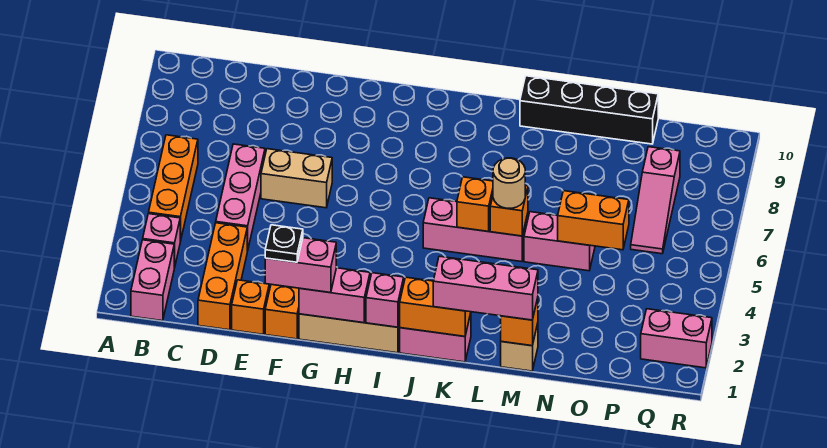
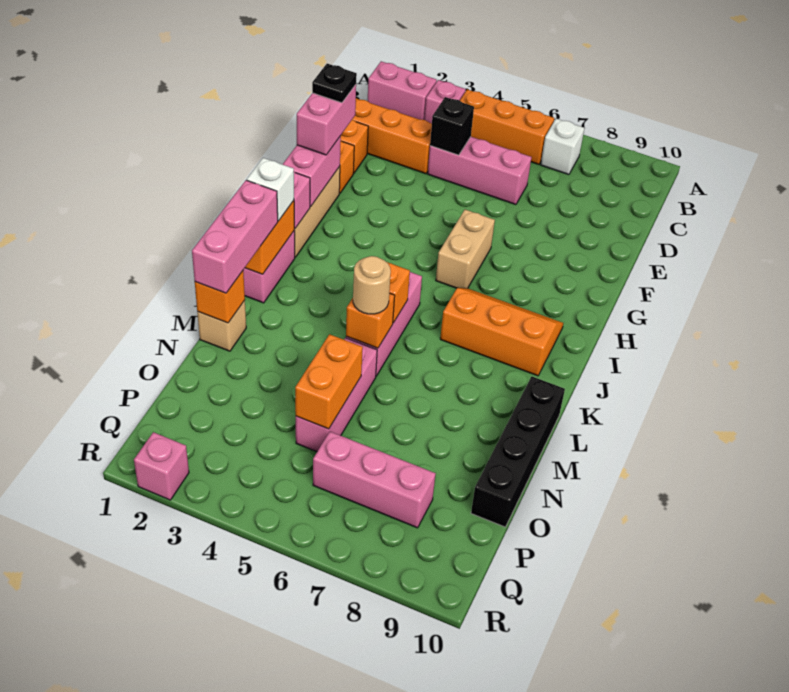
none -> white brick B7 level 1
none -> black brick D4 level 2
tan brick E6:F6 level 1 -> tan brick G6:H6 level 1
none -> orange slope I7:J9 level 1 top J
none -> white brick J1 level 3
pink brick M5:N5 level 1 -> pink brick M5:O5 level 1
pink slope P6:P8 level 1 top 8 -> pink brick P6:P8 level 1
pink brick Q2:R2 level 1 -> pink brick R2 level 1

